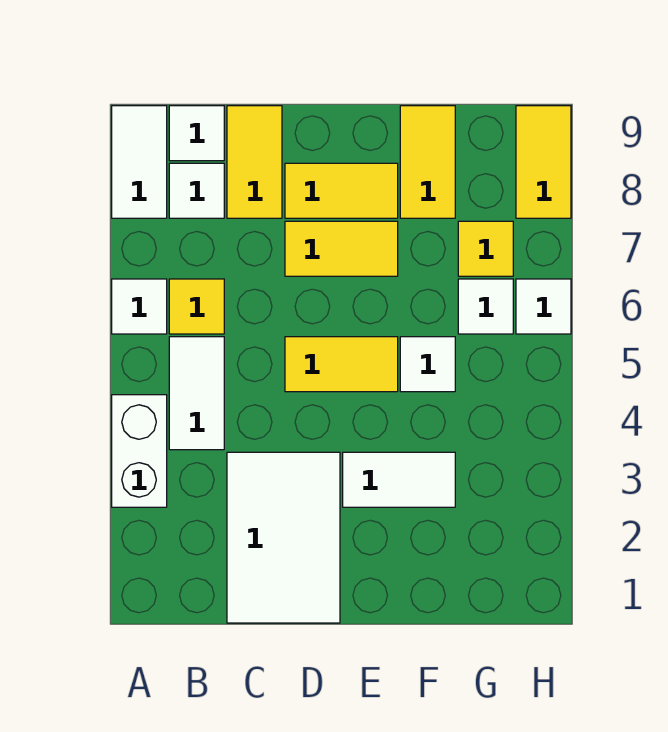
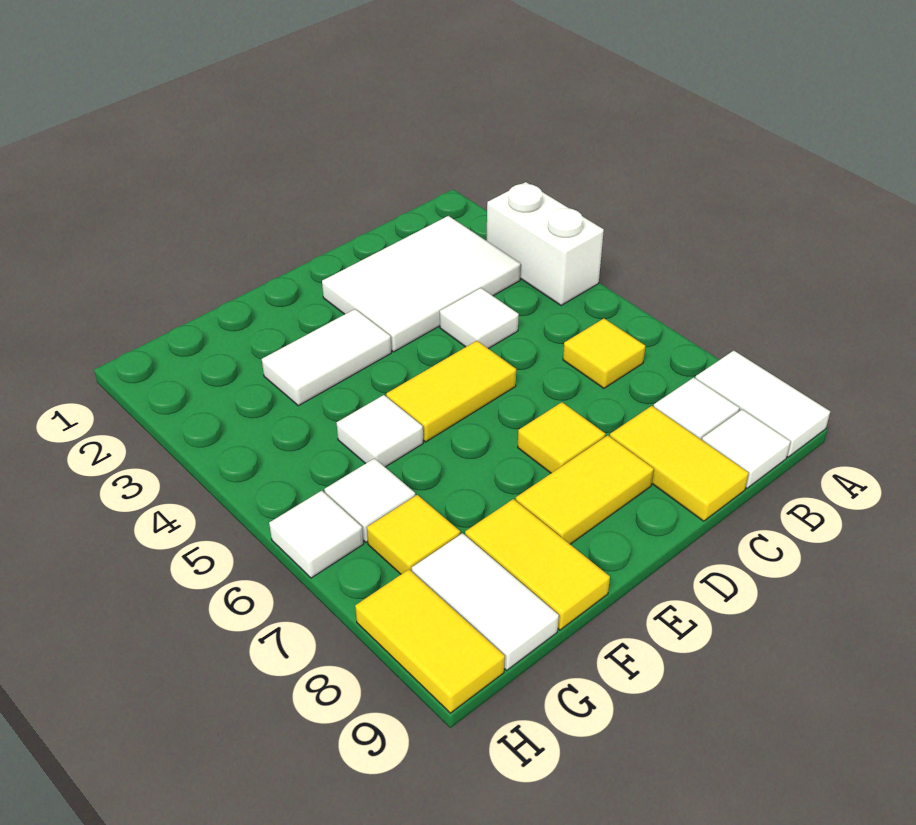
white tile A6 level 1 -> white tile C4 level 1
white tile B4:B5 level 1 -> white tile G8:G9 level 1
white tile C1:D3 level 1 -> white tile B2:D3 level 1
yellow tile D7:E7 level 1 -> yellow tile D7 level 1

